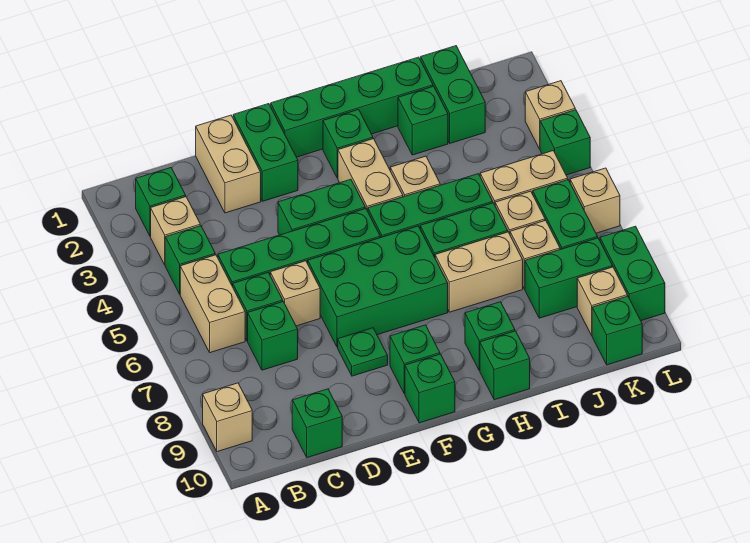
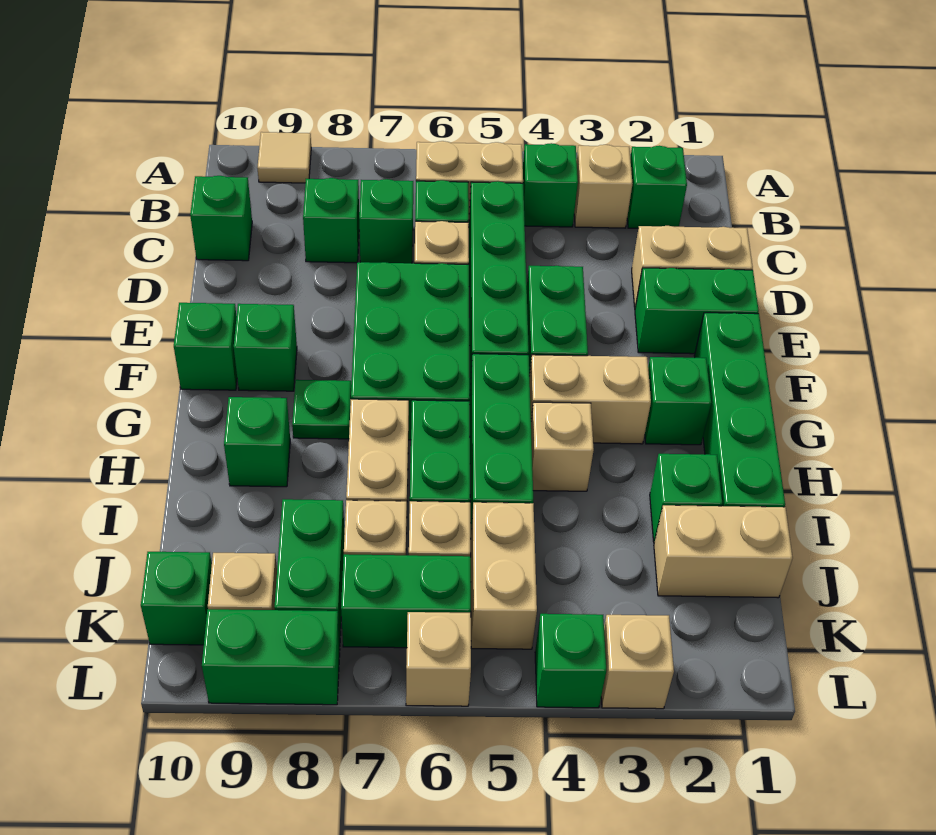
tan brick A9 level 1 -> tan tile A9 level 1
green plate E8 level 1 -> green plate G8 level 1
green brick H10 level 1 -> green brick C8 level 1
green brick J1:J2 level 1 -> tan brick J1:J2 level 1

